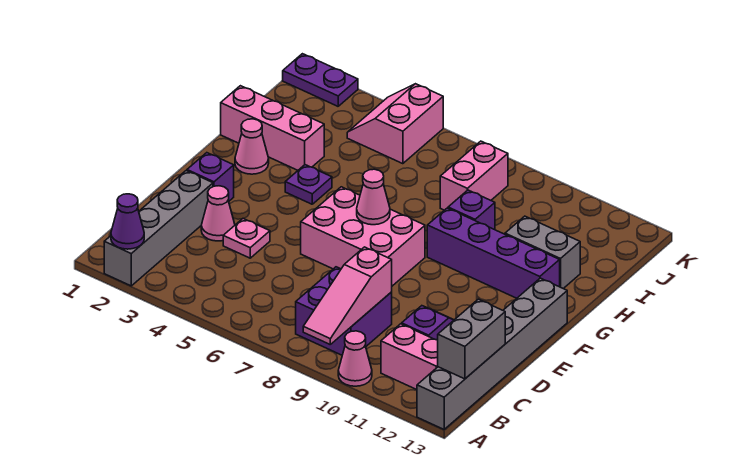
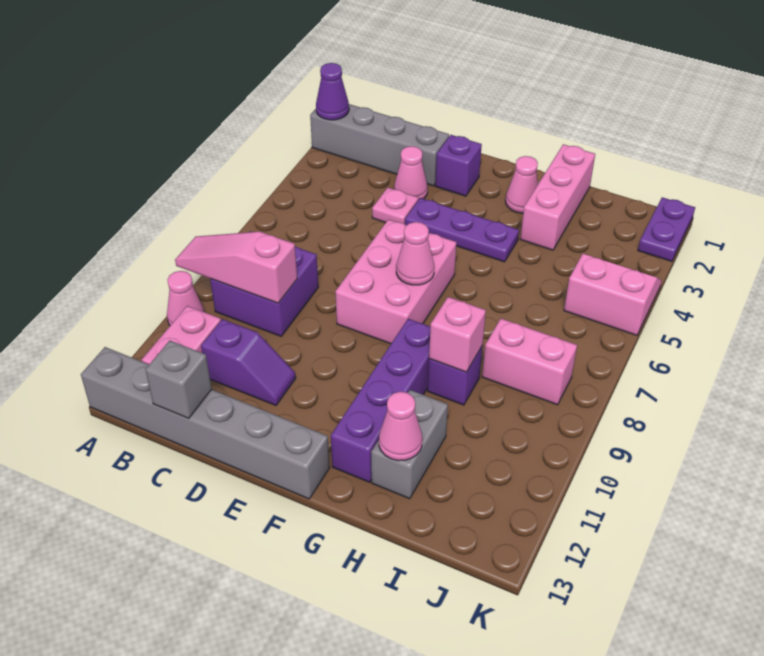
grey brick B13:C13 level 2 -> grey brick C13 level 2
purple plate G4 level 1 -> purple plate E4:G4 level 1
none -> pink brick H9 level 2
none -> pink cone H12 level 2

